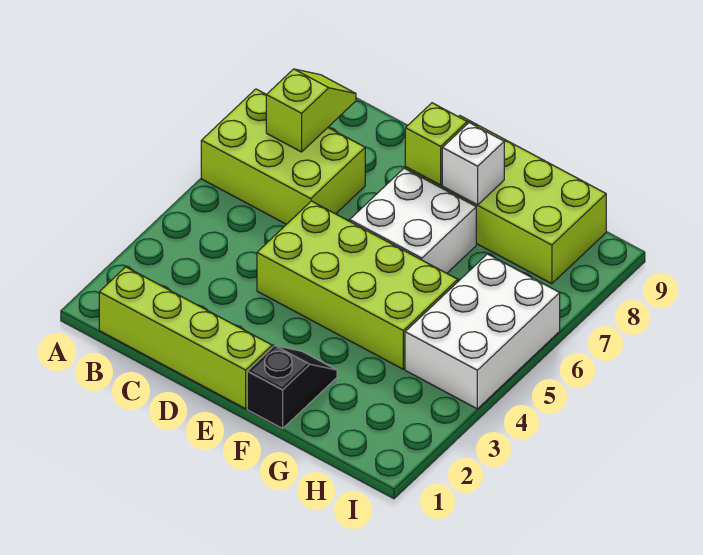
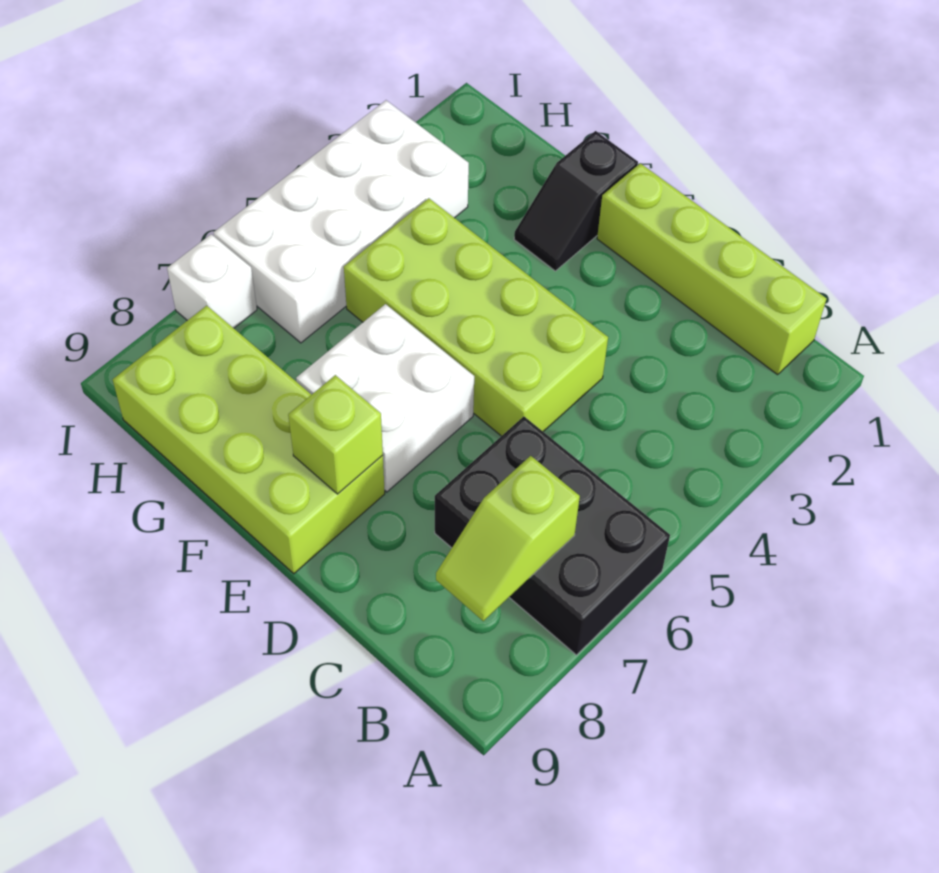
lime brick A6:C7 level 1 -> black brick A6:C7 level 1
white brick F8 level 2 -> white brick I7 level 1
white brick H4:I6 level 1 -> white brick H3:I6 level 1

